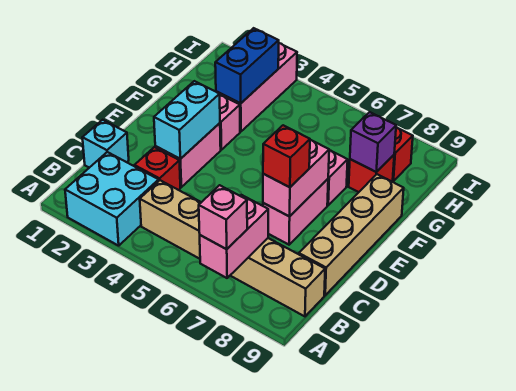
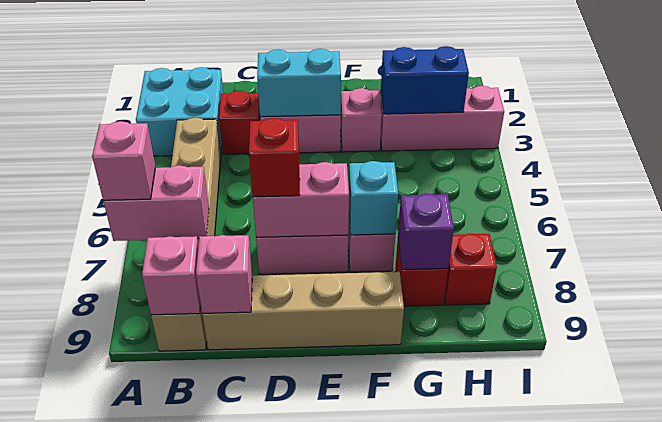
none -> pink brick B9 level 2
cyan brick C1 level 1 -> cyan brick F7 level 2
none -> pink brick C9 level 2

